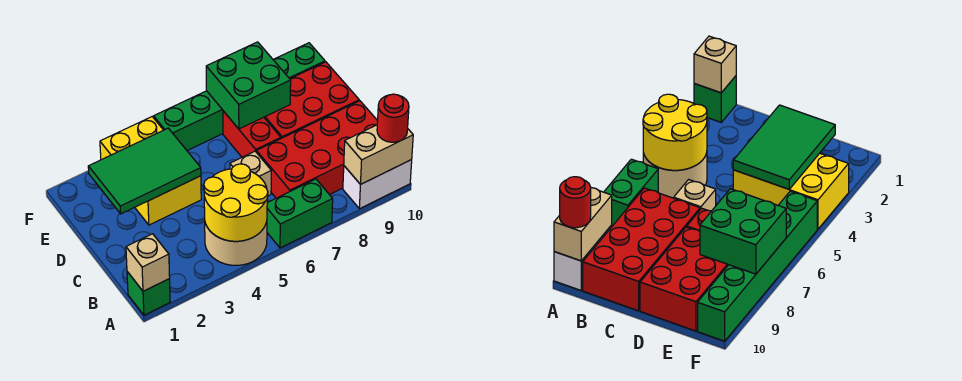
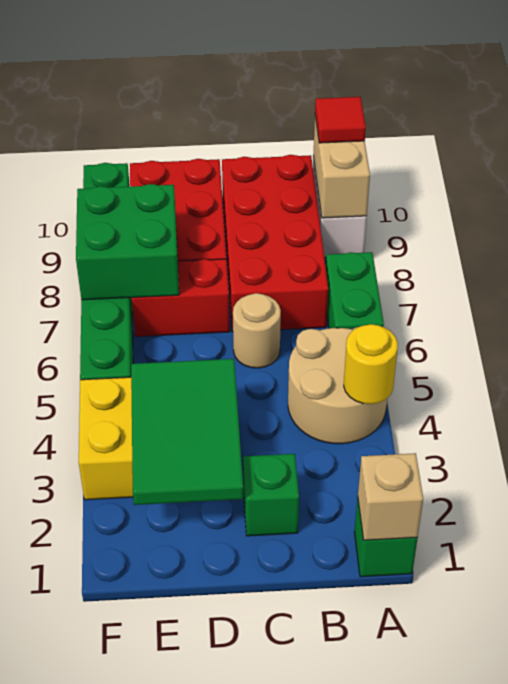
yellow round brick A4:B5 level 2 -> yellow round brick A4 level 2
red round brick A10 level 3 -> red tile A10 level 3
none -> green brick C2 level 1
tan brick C6 level 1 -> tan round brick C6 level 1

